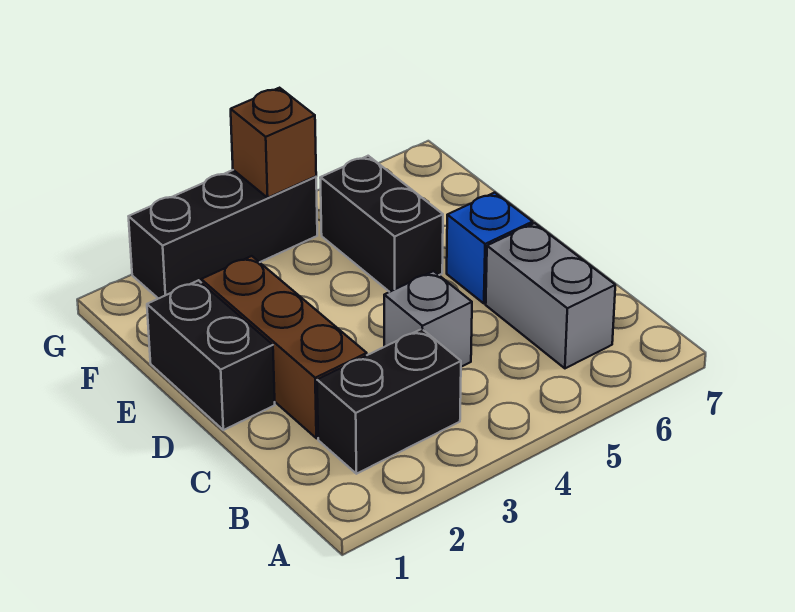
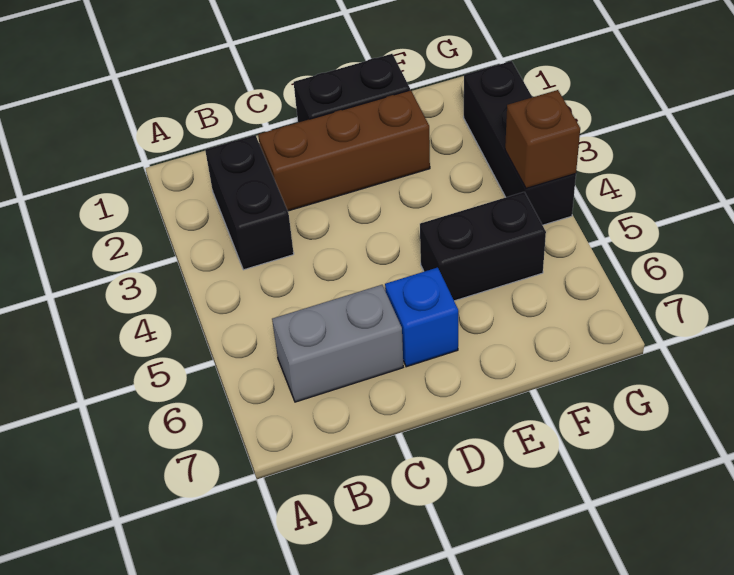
grey brick C4 level 1 -> none

